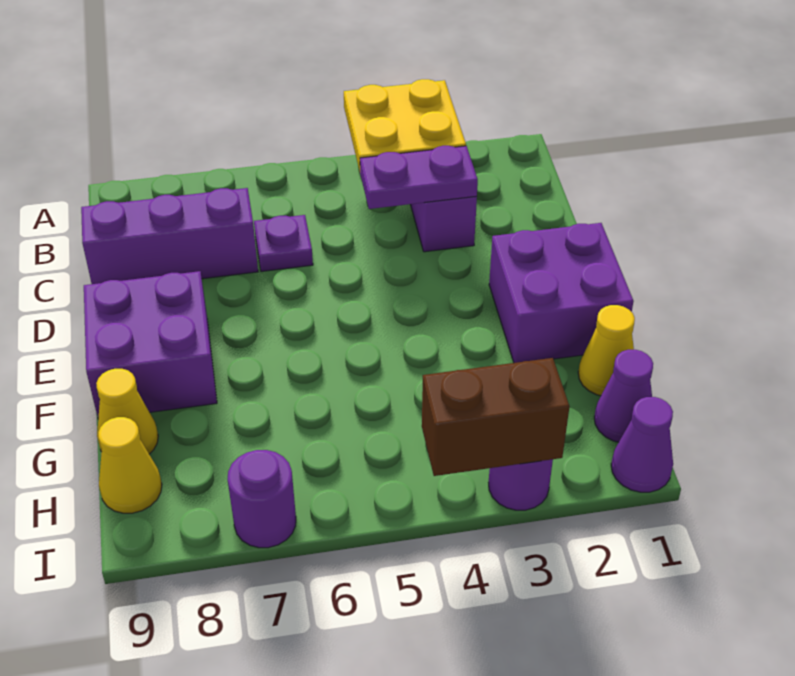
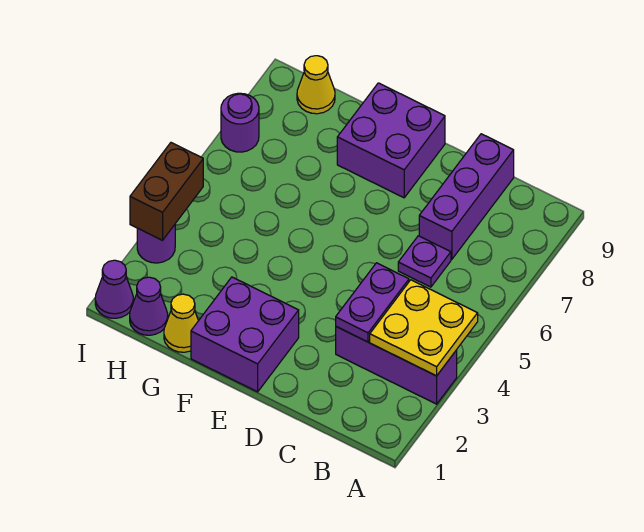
yellow cone G9 level 1 -> none

